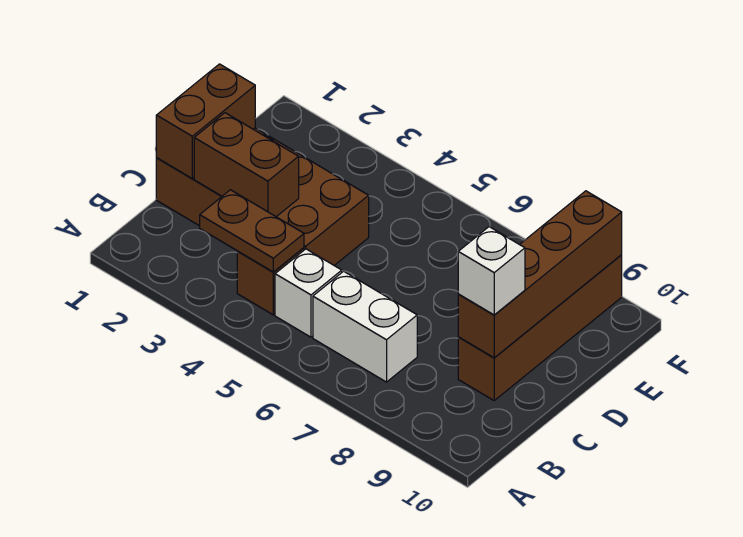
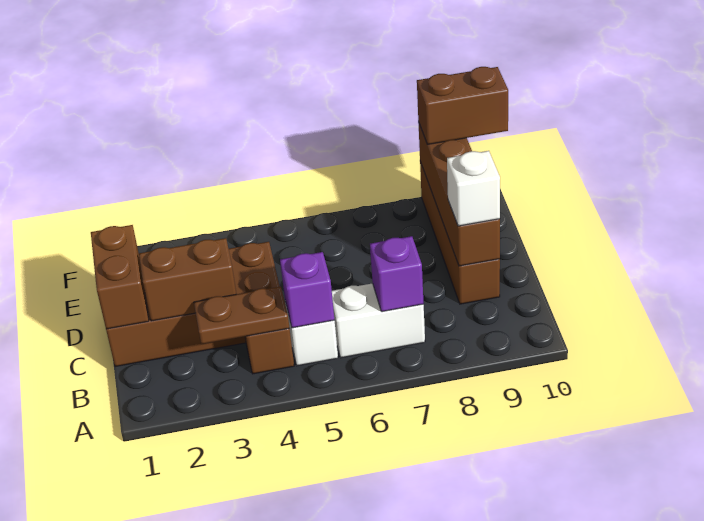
none -> purple brick B5 level 2
none -> purple brick B7 level 2
none -> brown brick F9:F10 level 3

